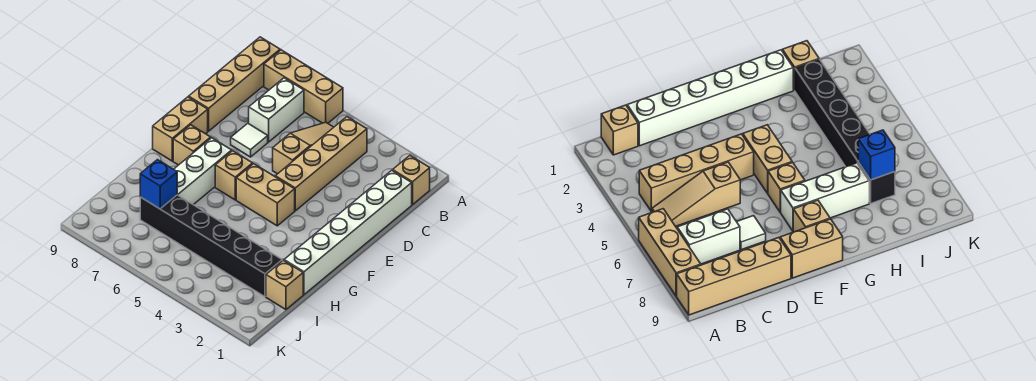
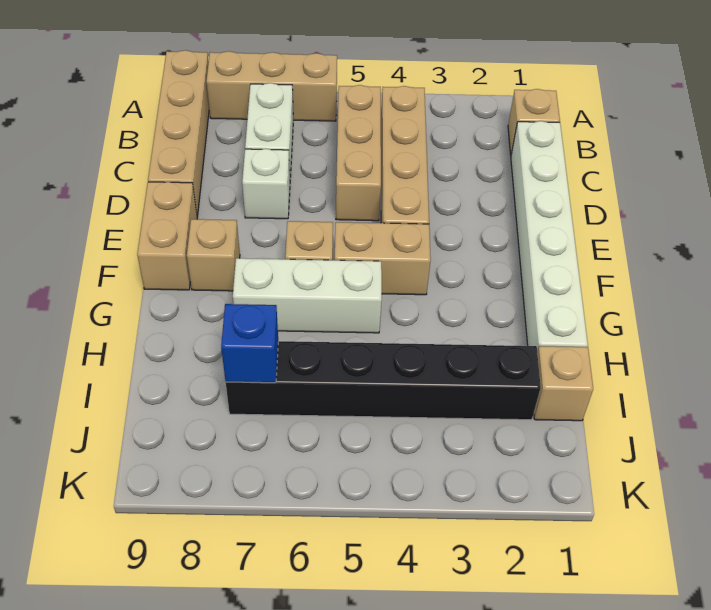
tan slope B5:D5 level 1 top D -> tan brick B5:D5 level 1
white tile D7 level 1 -> white brick D7 level 1
white brick F7:H7 level 1 -> white brick G5:G7 level 1

